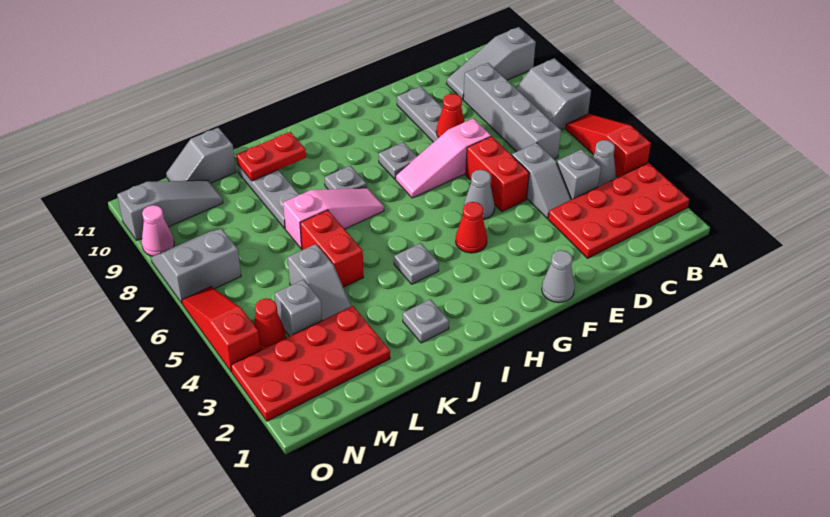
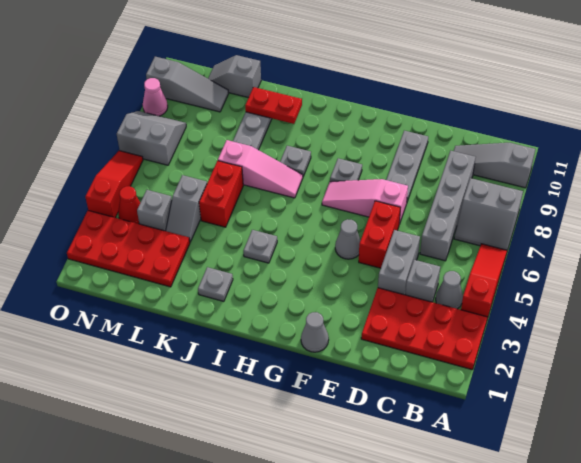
grey slope A7:B8 level 1 top A -> grey slope A7:B8 level 1 top 8
grey slope D4:D5 level 1 top 5 -> grey brick D4:D5 level 1
red cone E8 level 2 -> none
red cone G4 level 1 -> none

